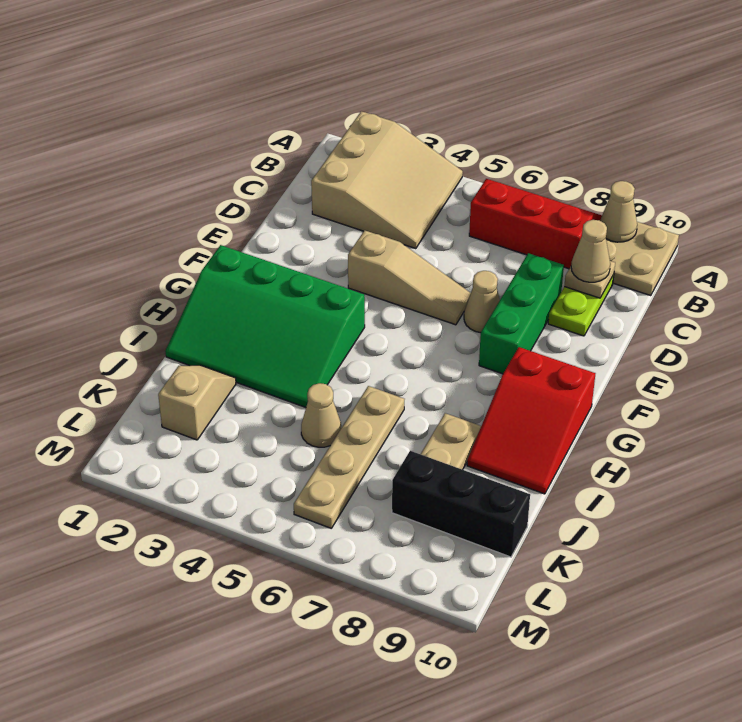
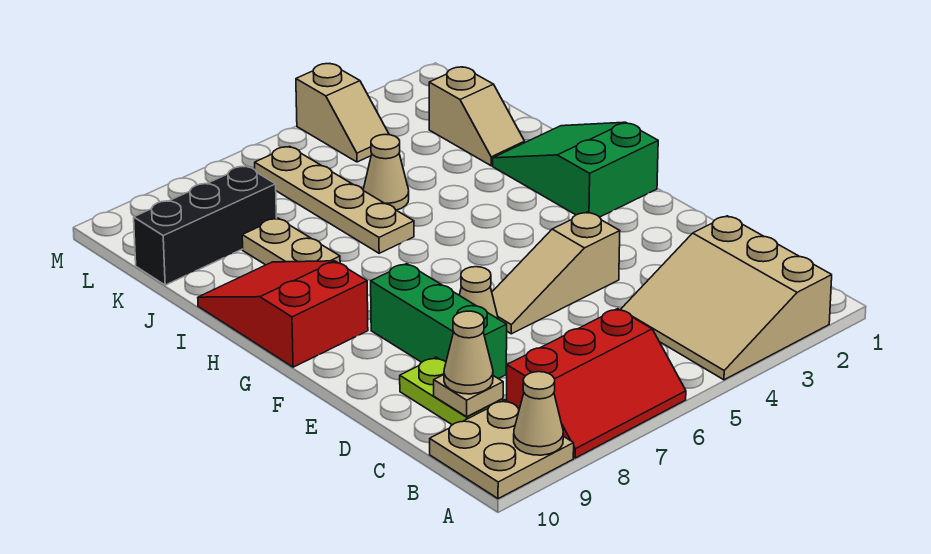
green slope G1:I4 level 1 top G -> green slope G1:I2 level 1 top G
none -> tan slope L4:M4 level 1 top M

